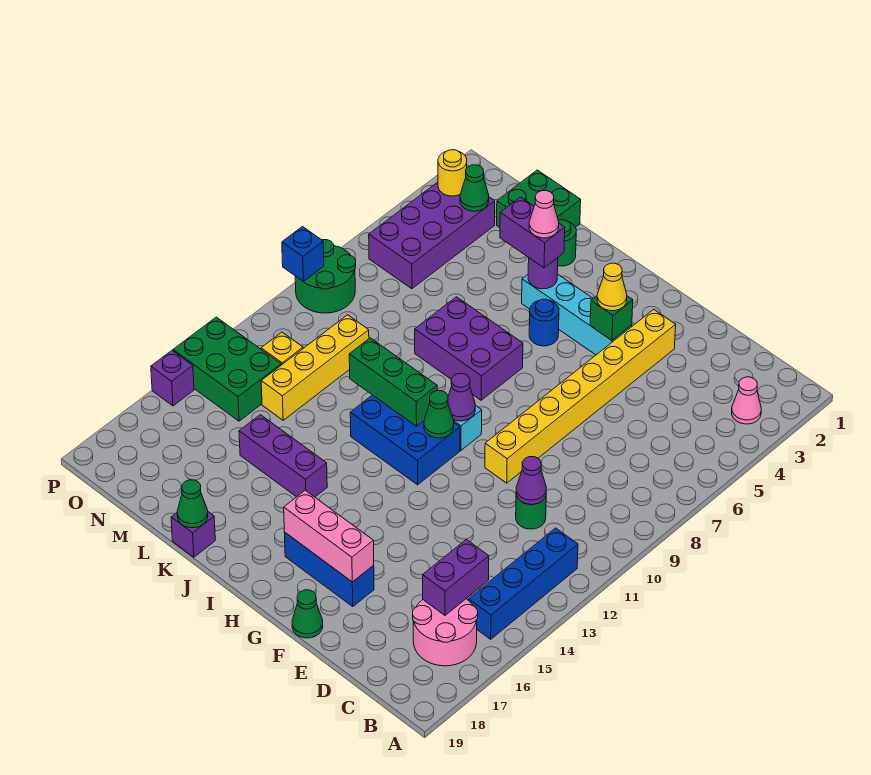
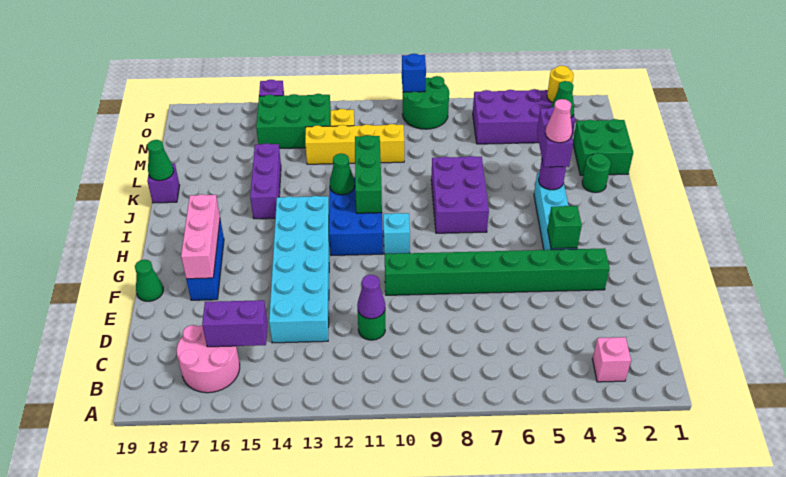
pink cone B3 level 1 -> pink brick B3 level 1
blue brick B12:B15 level 1 -> none
none -> cyan brick D13:I14 level 1
yellow brick F3:F10 level 1 -> green brick F3:F10 level 1
yellow cone G4 level 3 -> none
purple cone H10 level 2 -> none
green cone H11 level 2 -> green cone J12 level 2
blue round brick I5 level 1 -> none
green brick N13:P14 level 1 -> green brick N13:O15 level 1

